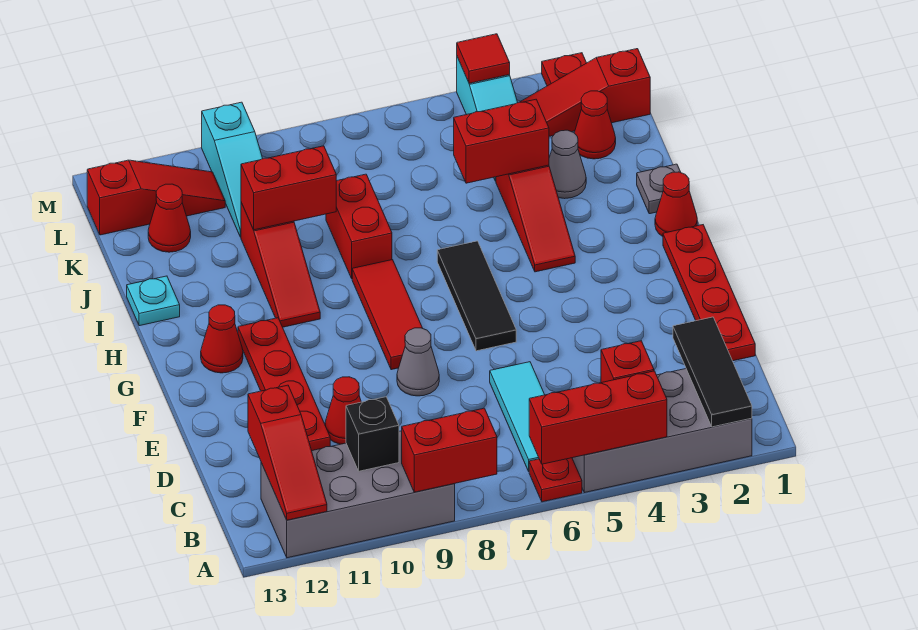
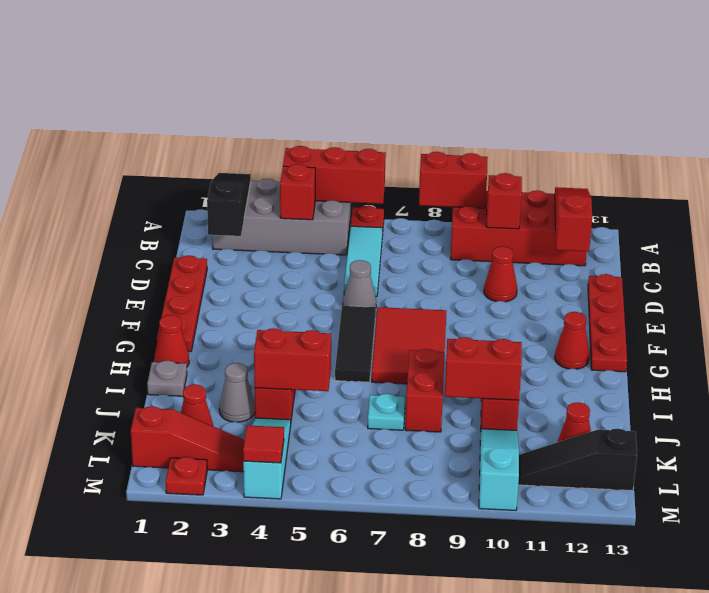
black tile A2:C2 level 2 -> black slope A2:C2 level 2 top C
grey brick A9:B12 level 1 -> red brick A9:B12 level 1
black brick B10 level 2 -> red brick B10 level 2
red plate D11:G11 level 1 -> red plate D13:G13 level 1
grey cone E8 level 1 -> grey cone E6 level 1
red tile F8:H8 level 1 -> red tile F7:H8 level 1
cyan plate I13 level 1 -> cyan plate J7 level 1
red slope L11:L13 level 1 top 13 -> black slope L11:L13 level 1 top 13

